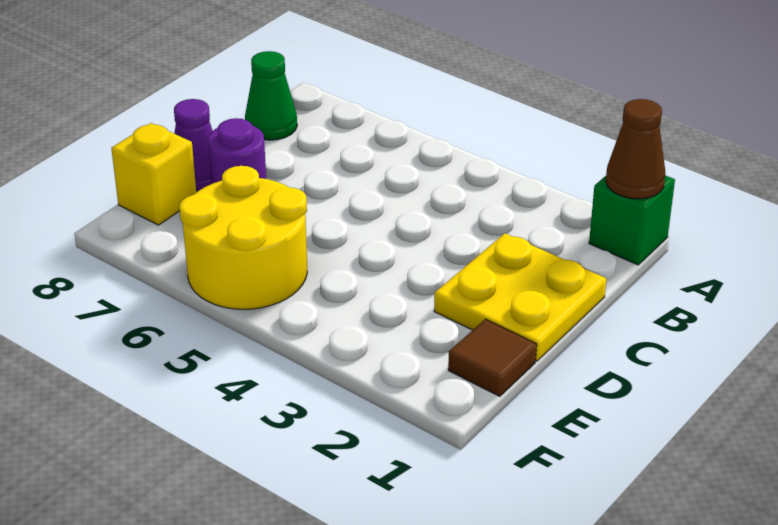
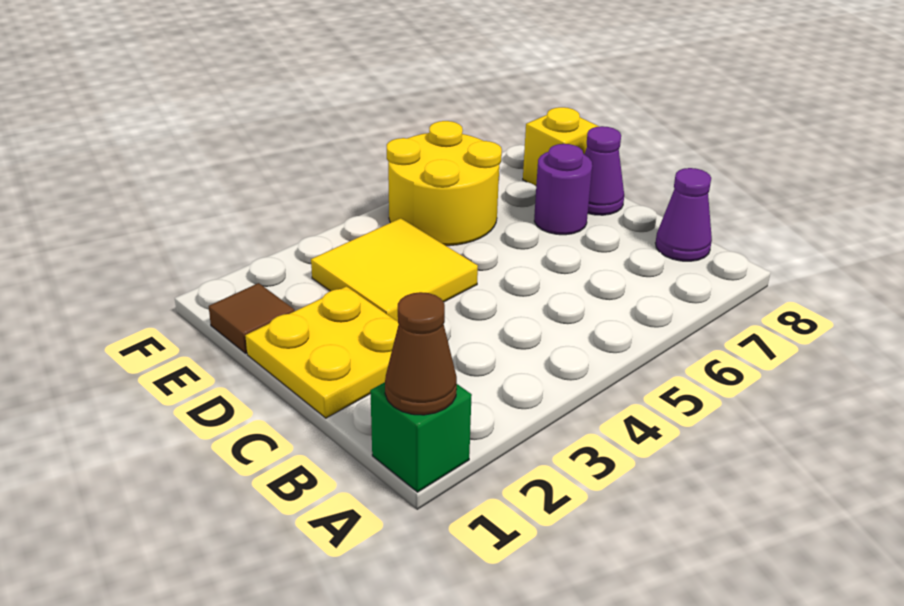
green cone B8 level 1 -> purple cone B8 level 1
none -> yellow tile D3:E4 level 1

